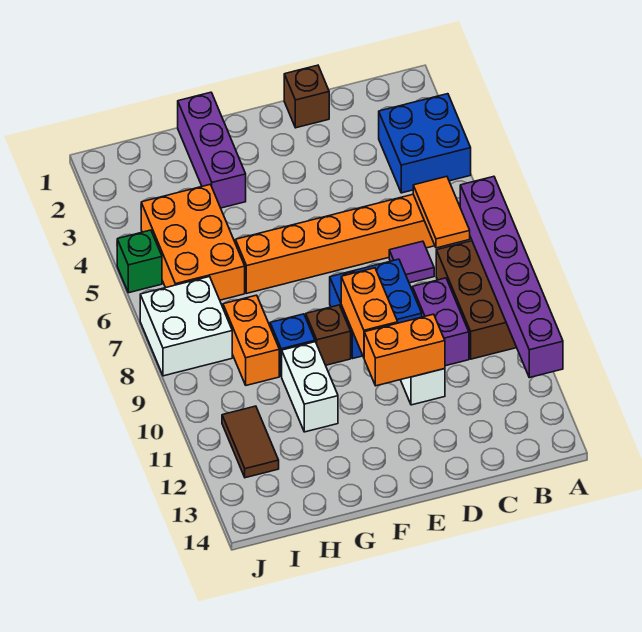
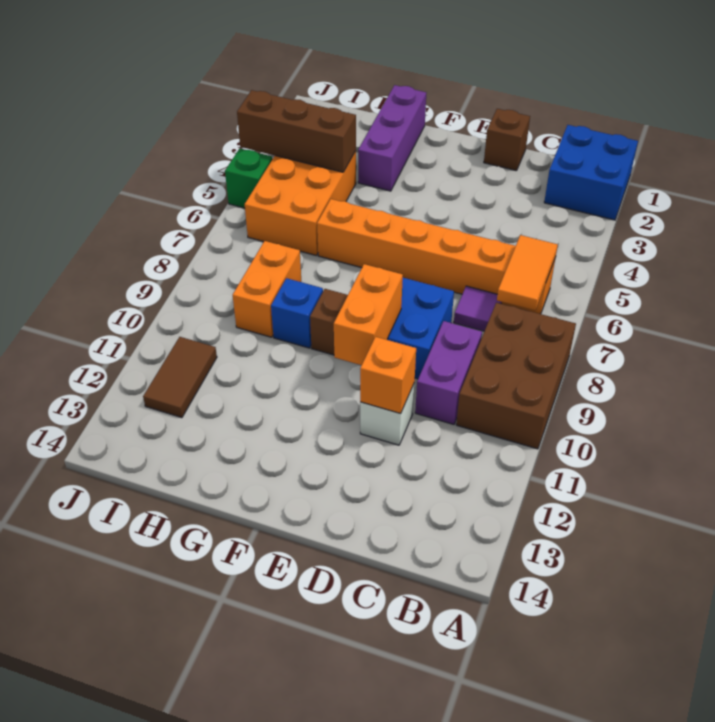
blue brick A3:B4 level 1 -> blue brick A1:B2 level 1
purple brick A7:A12 level 2 -> none
orange brick D11:E11 level 2 -> orange brick D11 level 2
white brick G10:G11 level 1 -> none
none -> brown brick H4:J4 level 2
white brick I7:J8 level 1 -> none

